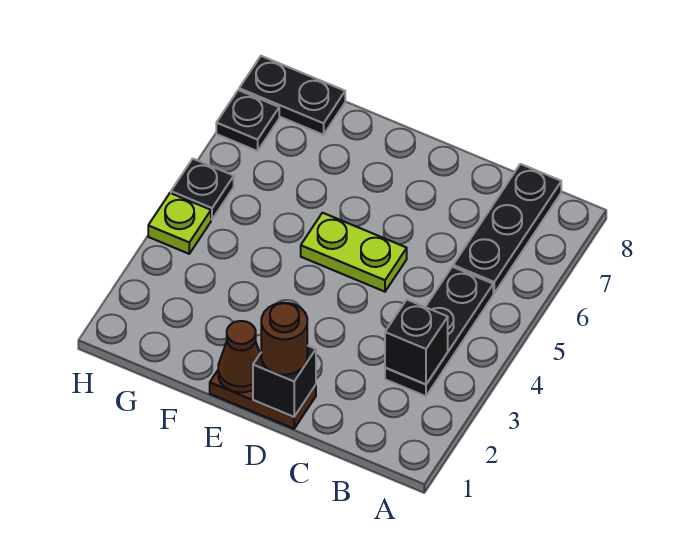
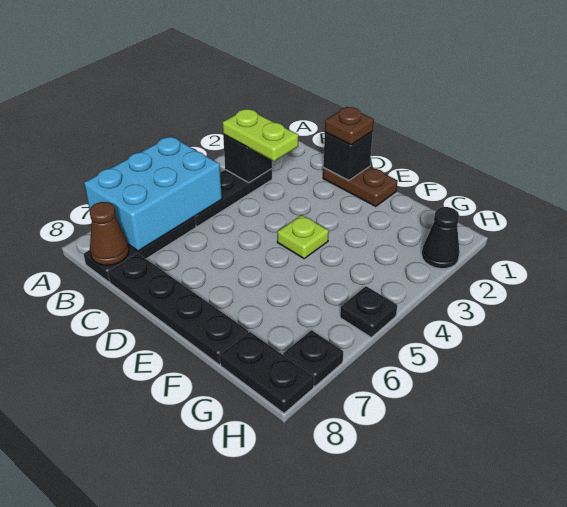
none -> cyan brick A5:B7 level 2
none -> black plate C8:F8 level 1
brown round brick D1 level 3 -> brown plate D1 level 3
lime plate D5:E5 level 1 -> lime plate B3:C3 level 3
brown cone E1 level 2 -> brown cone B8 level 2
none -> black cone H2 level 1
lime plate H4 level 1 -> lime plate E4 level 1

